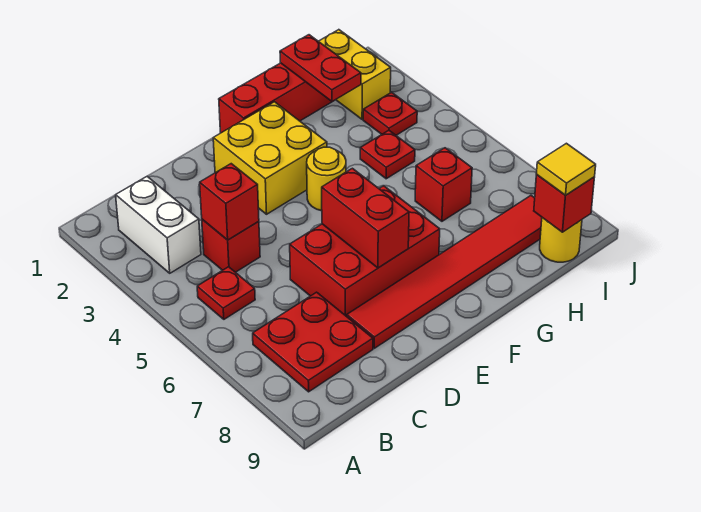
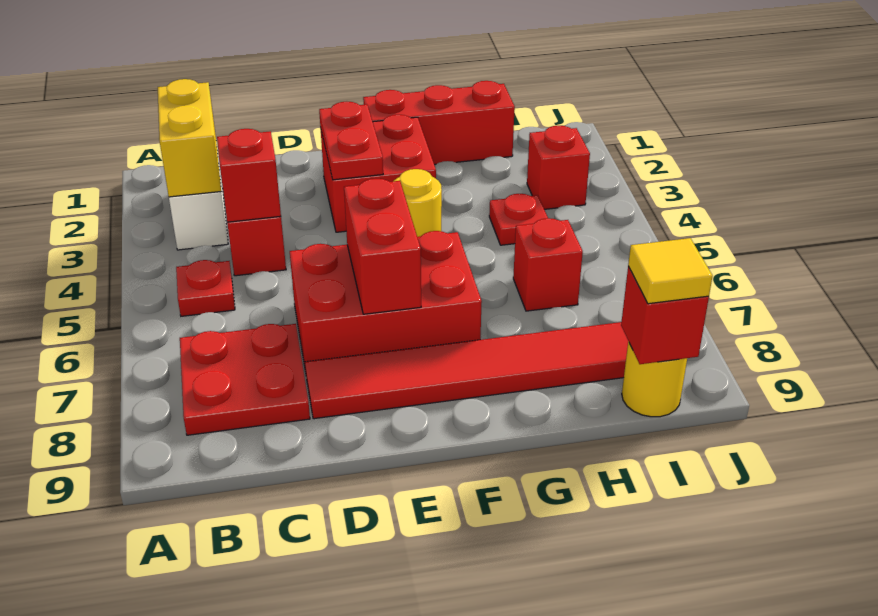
yellow brick E2:F3 level 1 -> red brick E2:F3 level 1
red plate H1:H2 level 2 -> red plate E2:E3 level 2
yellow brick I1:I2 level 1 -> yellow brick B2:B3 level 2
red plate I3 level 1 -> red brick I3 level 1

